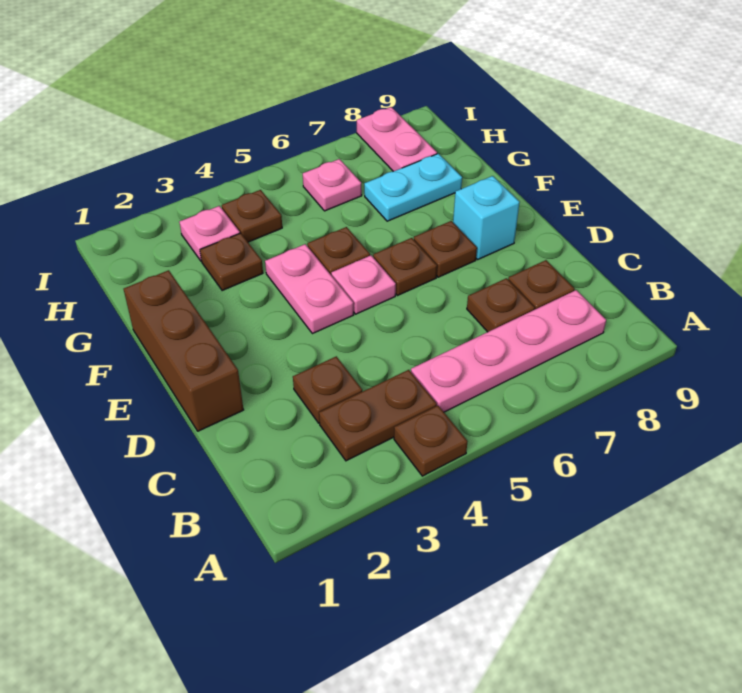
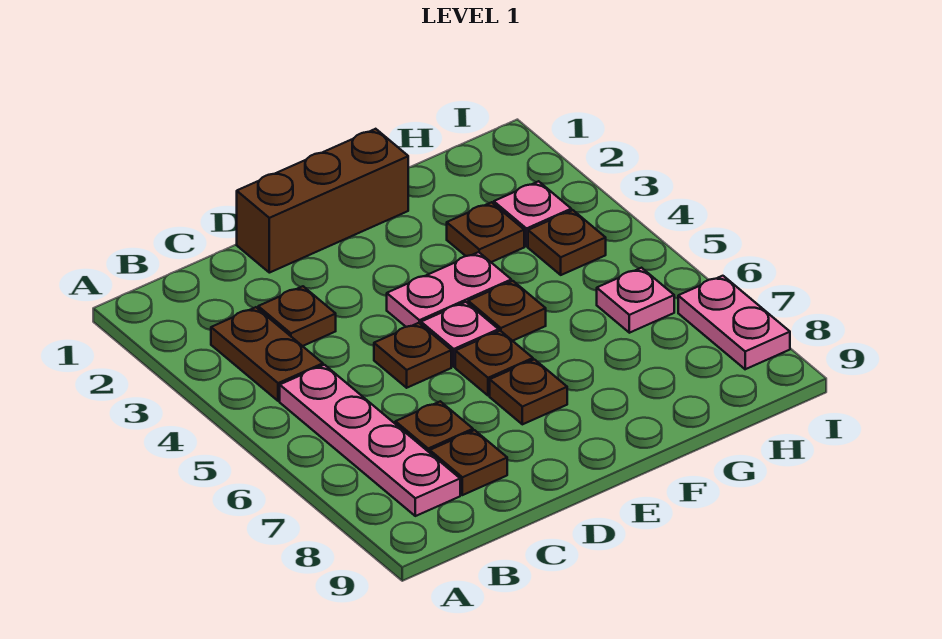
brown plate A4 level 1 -> brown plate D5 level 1
cyan brick E8 level 1 -> none
cyan plate G7:G8 level 1 -> none
pink plate H8:I8 level 1 -> pink plate I7:I8 level 1

